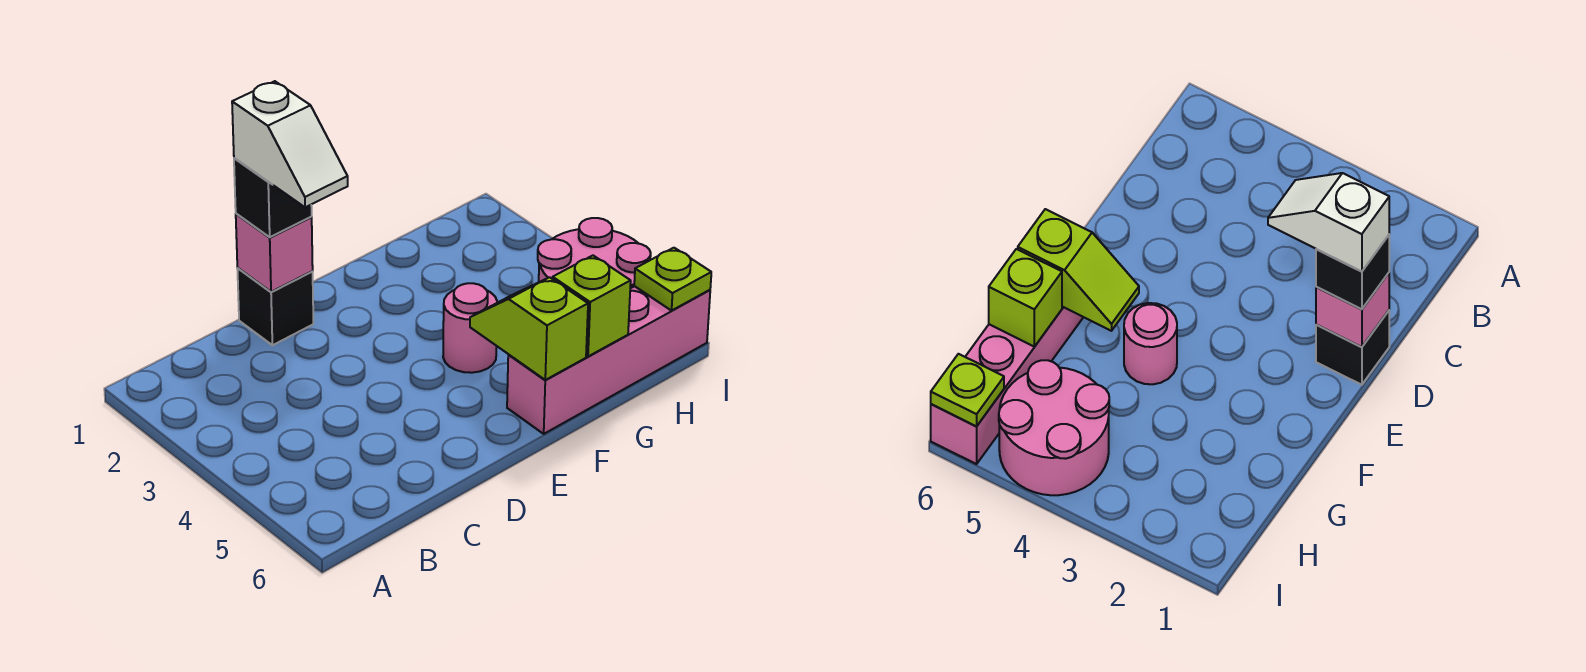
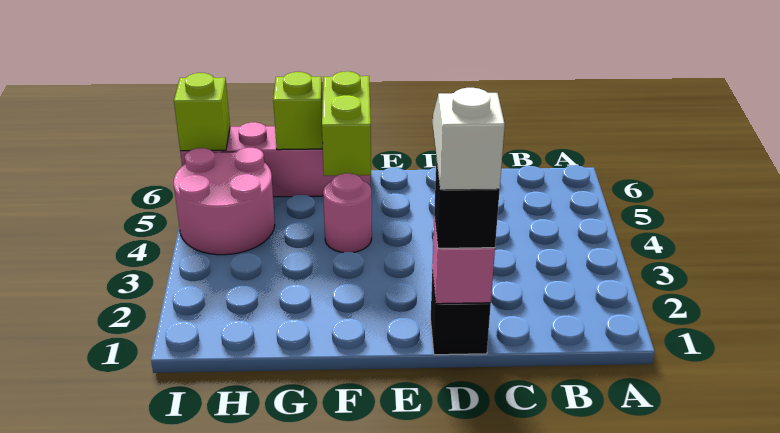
lime slope F5:F6 level 2 top 6 -> lime brick F5:F6 level 2
lime plate I6 level 2 -> lime brick I6 level 2

